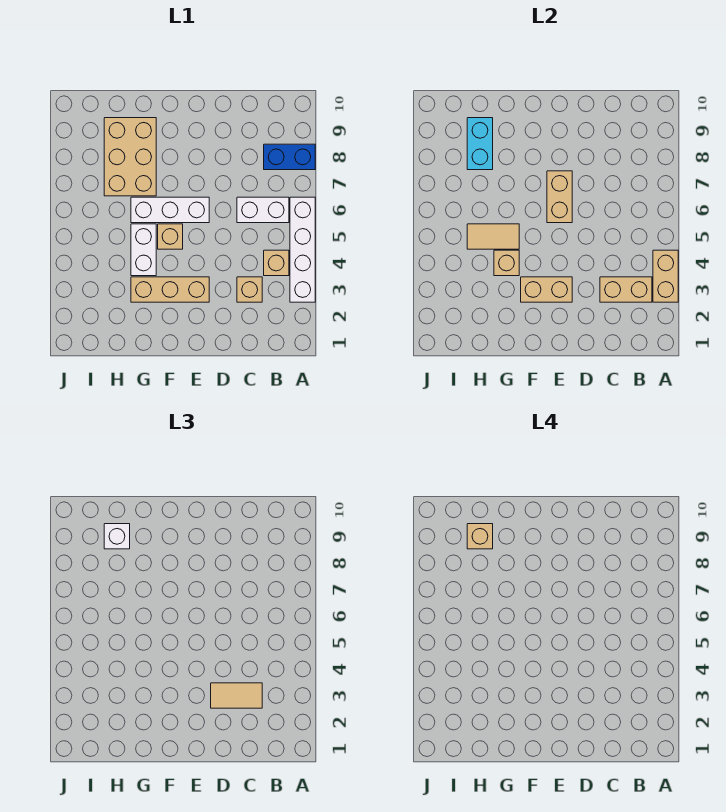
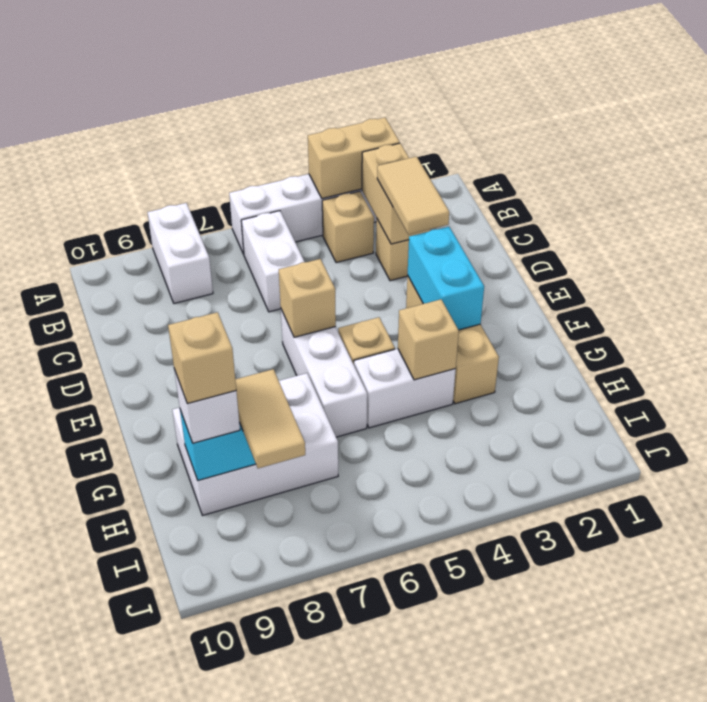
blue brick A8:B8 level 1 -> white brick A8:B8 level 1
tan brick E3:F3 level 2 -> cyan brick E3:F3 level 2
tan brick E6:E7 level 2 -> tan brick E6 level 2
tan tile G5:H5 level 2 -> tan tile H8:I8 level 3
tan brick G7:H9 level 1 -> white brick G7:H9 level 1

